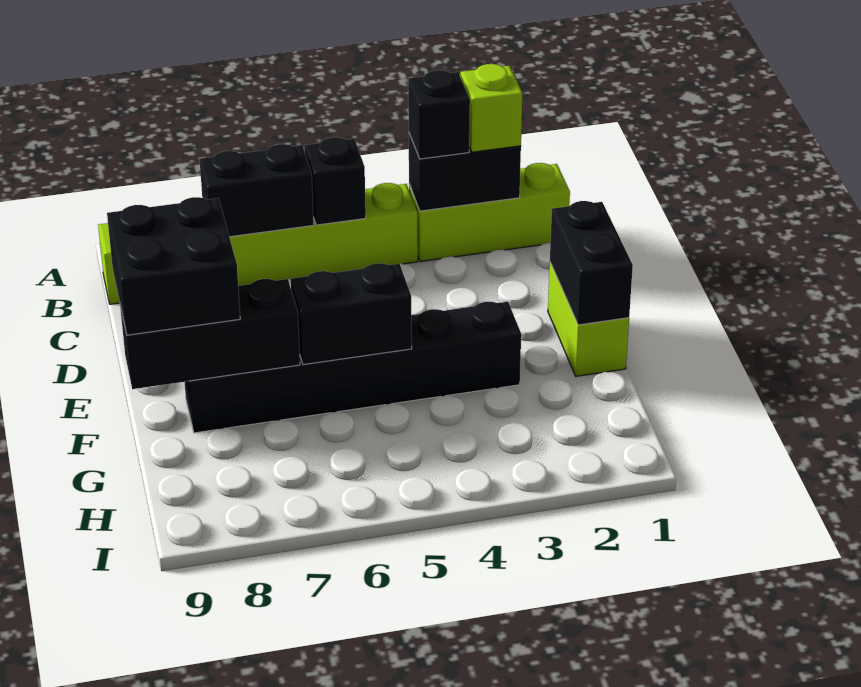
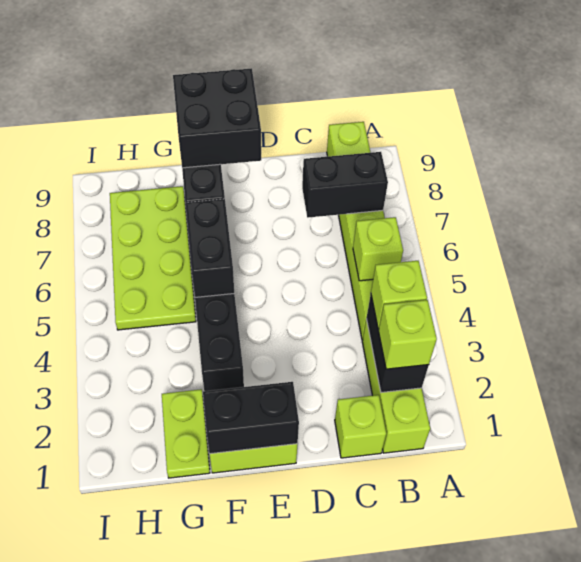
black brick B3 level 3 -> lime brick B3 level 3
black brick B5 level 2 -> lime brick B5 level 2
black brick B6:B7 level 2 -> black brick B7:C7 level 2
none -> lime brick C1 level 1
none -> lime plate G1:G2 level 1
none -> lime plate G5:H8 level 1

